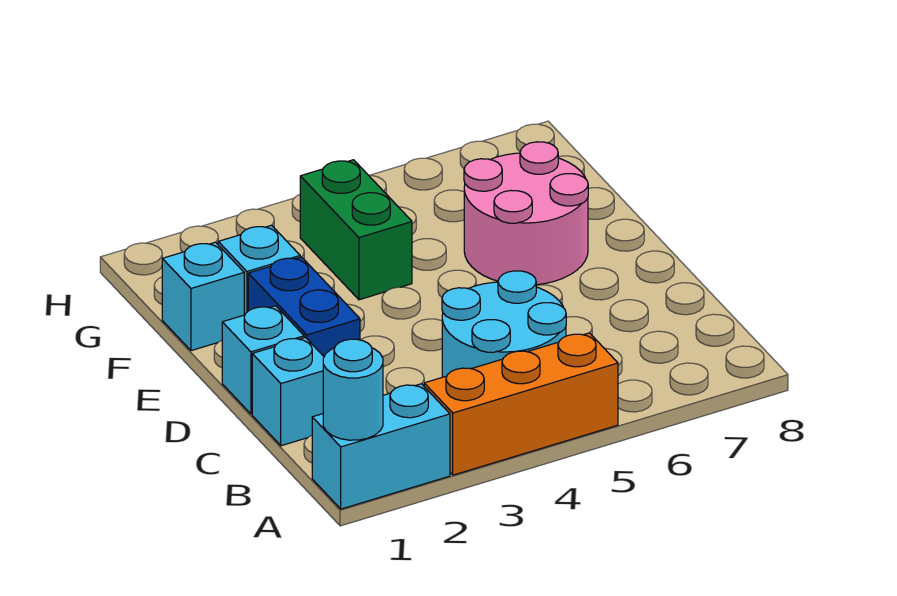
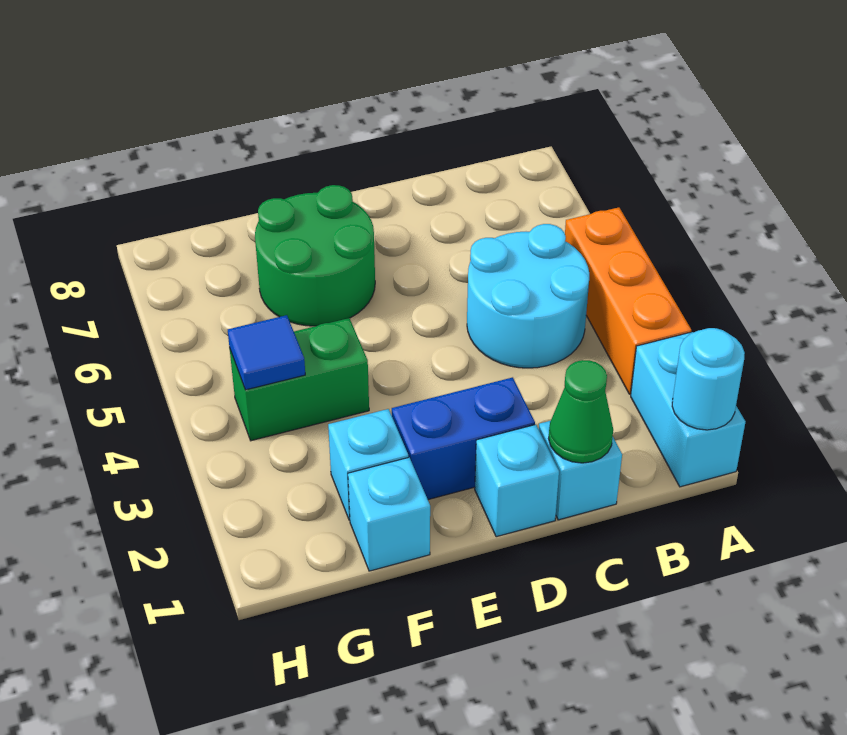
none -> green cone C1 level 2
pink round brick E6:F7 level 1 -> green round brick E6:F7 level 1
none -> blue tile G4 level 2

